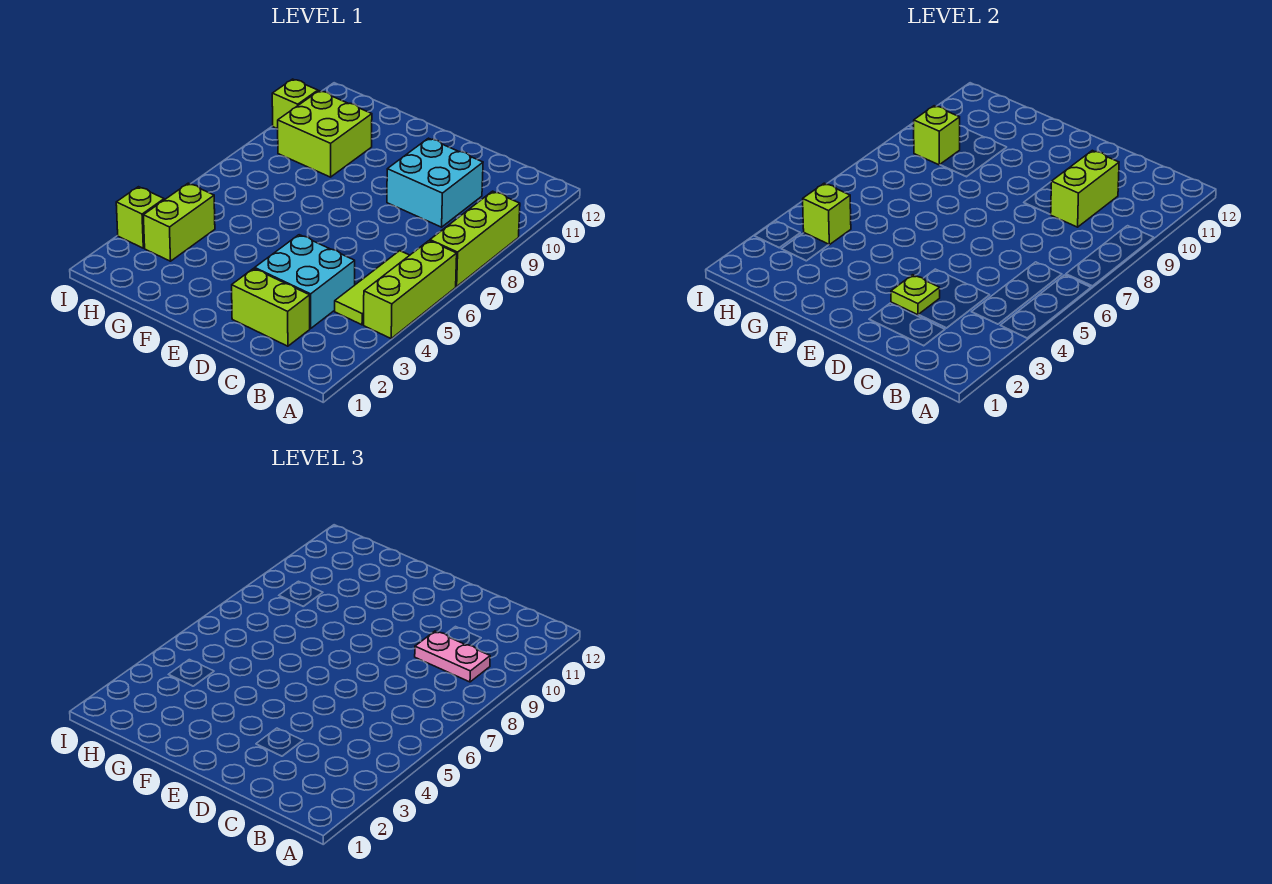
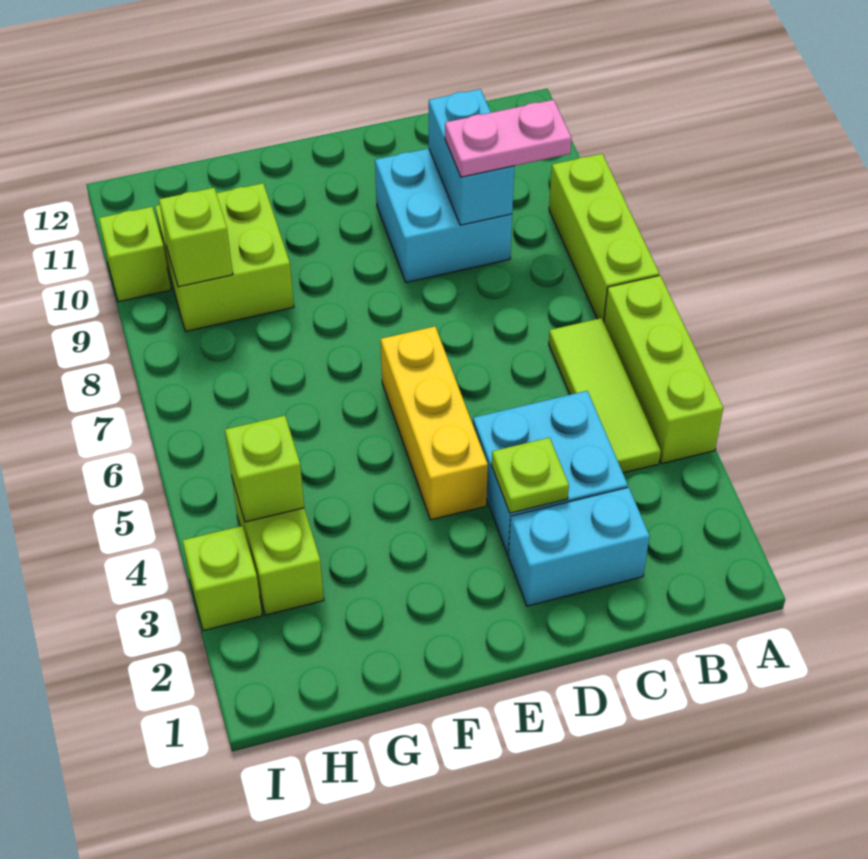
lime brick C2:D2 level 1 -> cyan brick C2:D2 level 1
lime brick C9:C10 level 2 -> cyan brick C9:C10 level 2
none -> yellow brick E4:E6 level 1

